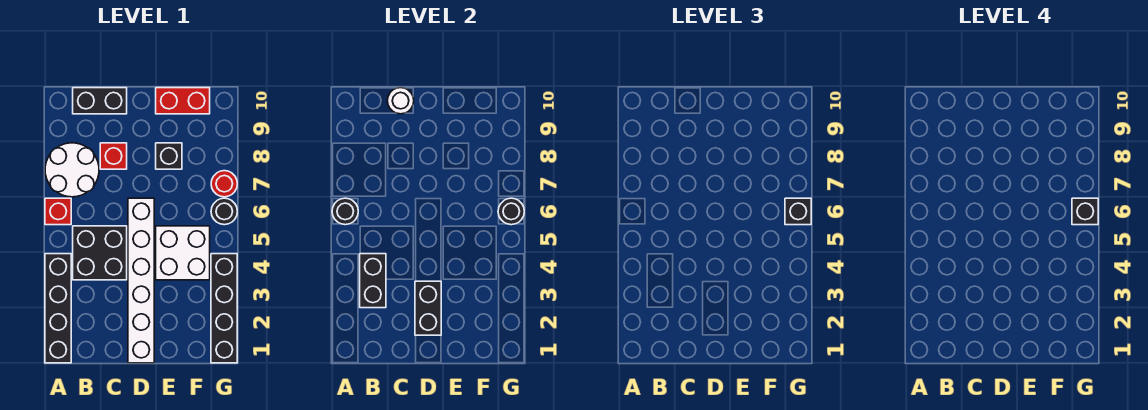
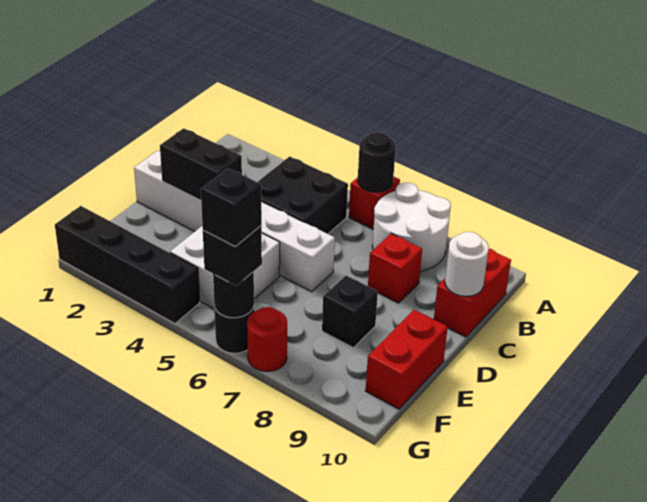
black brick A1:A4 level 1 -> none
black brick B3:B4 level 2 -> none
black brick B10:C10 level 1 -> red brick B10:C10 level 1

